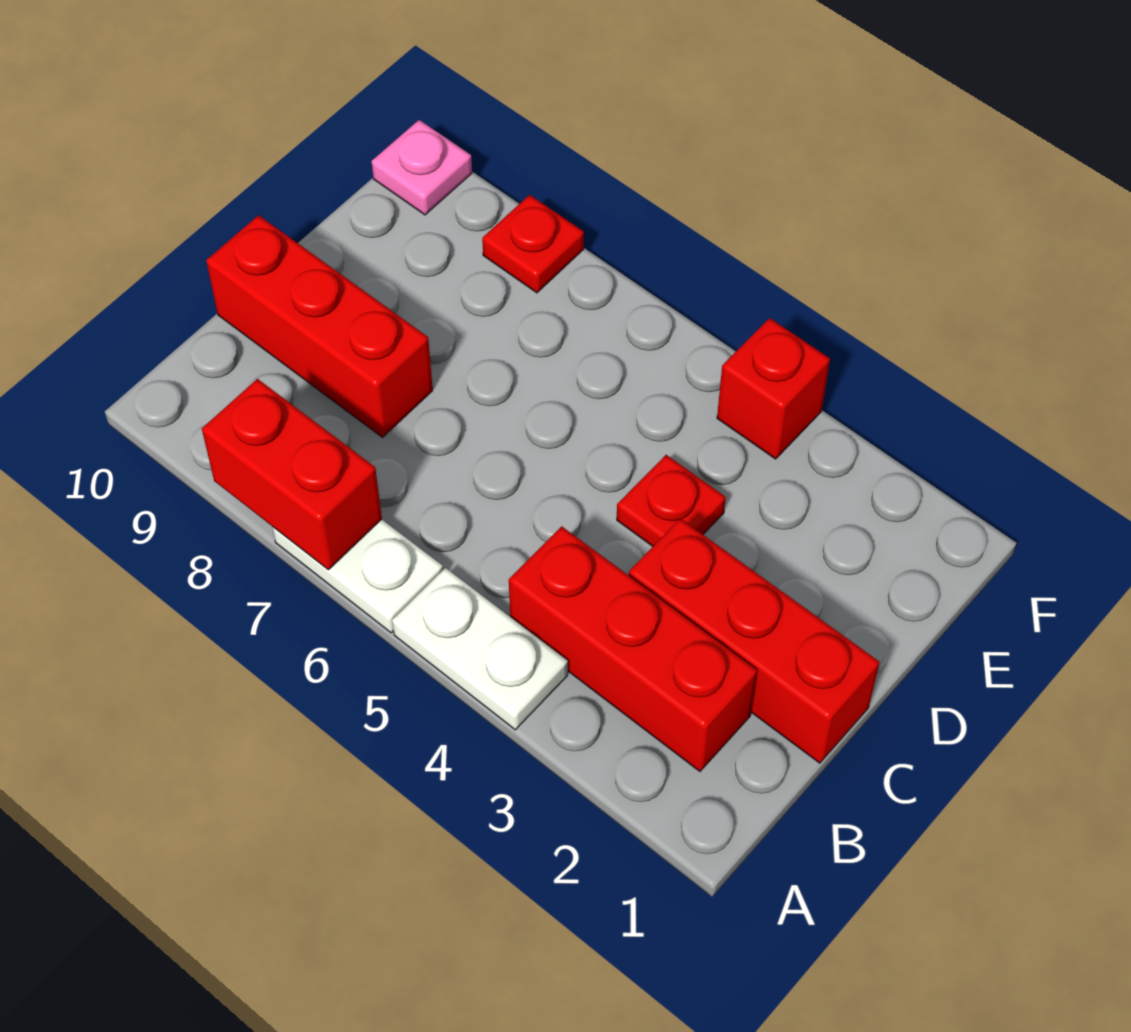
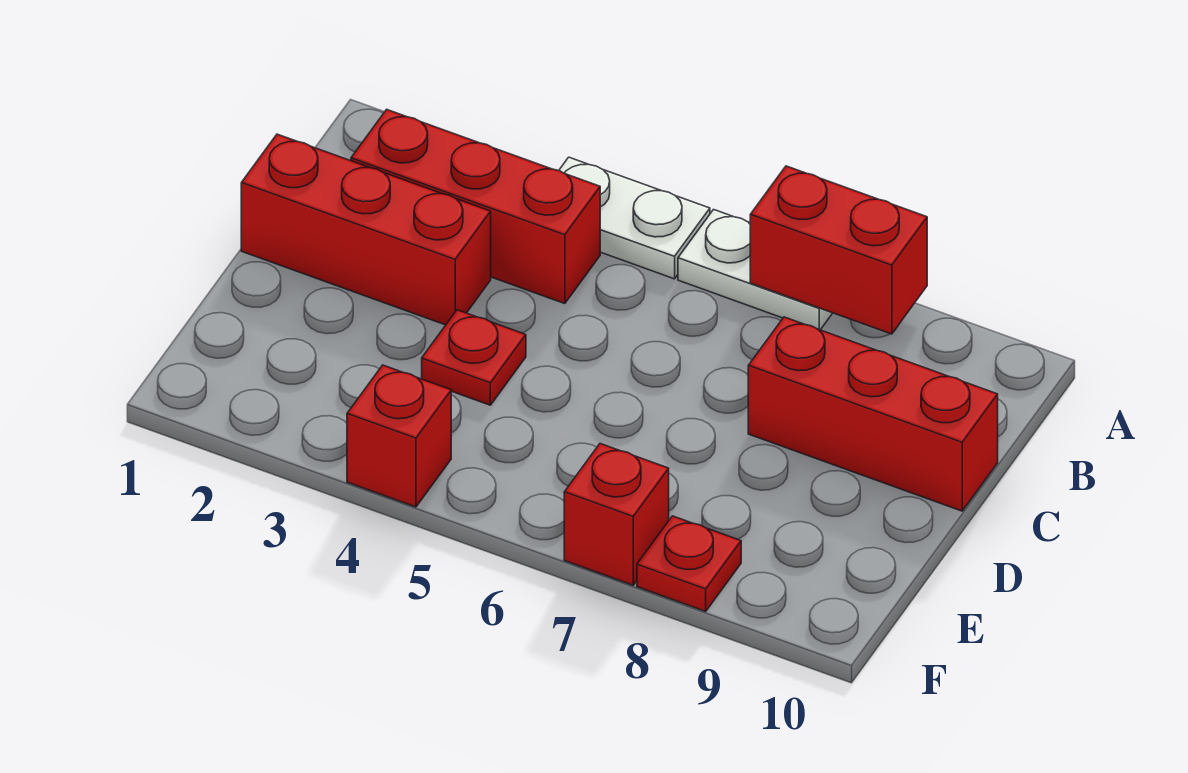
none -> red brick F7 level 1
pink plate F10 level 1 -> none

